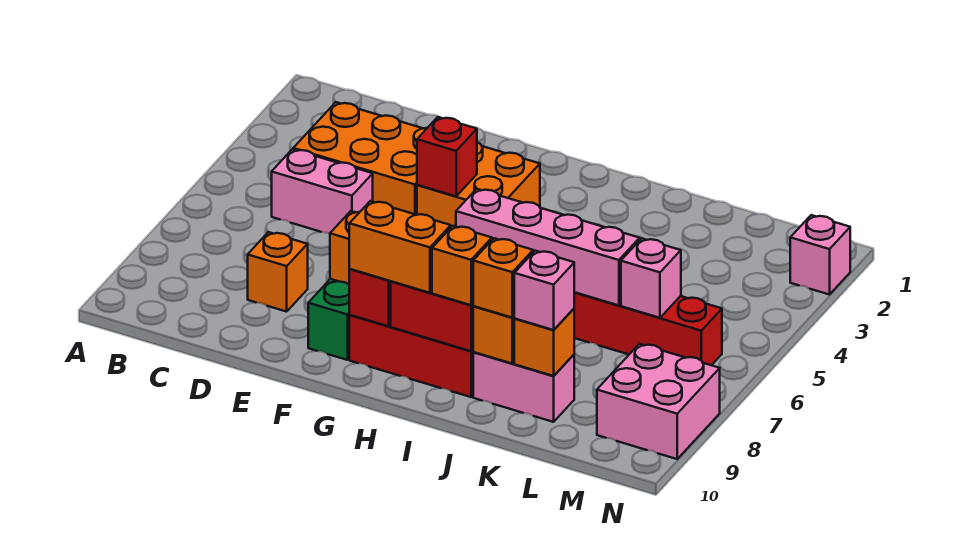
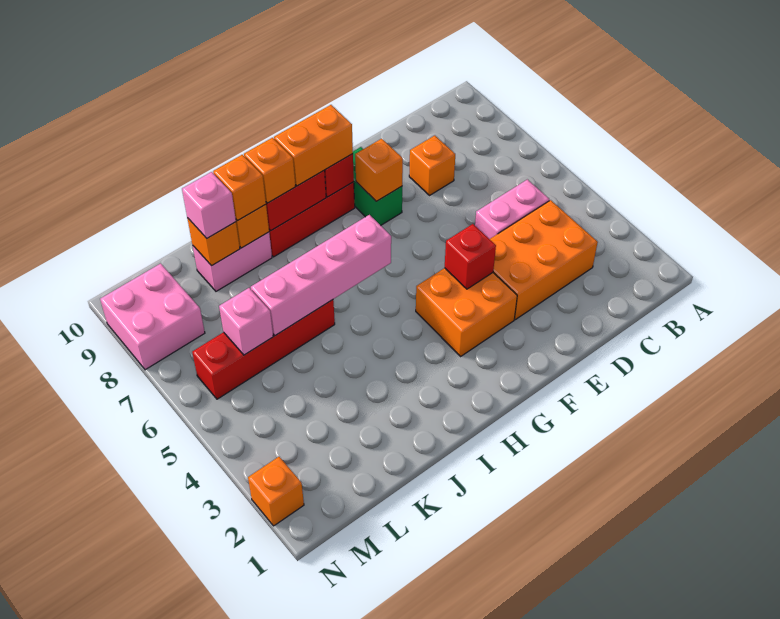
pink brick N2 level 1 -> orange brick N2 level 1

